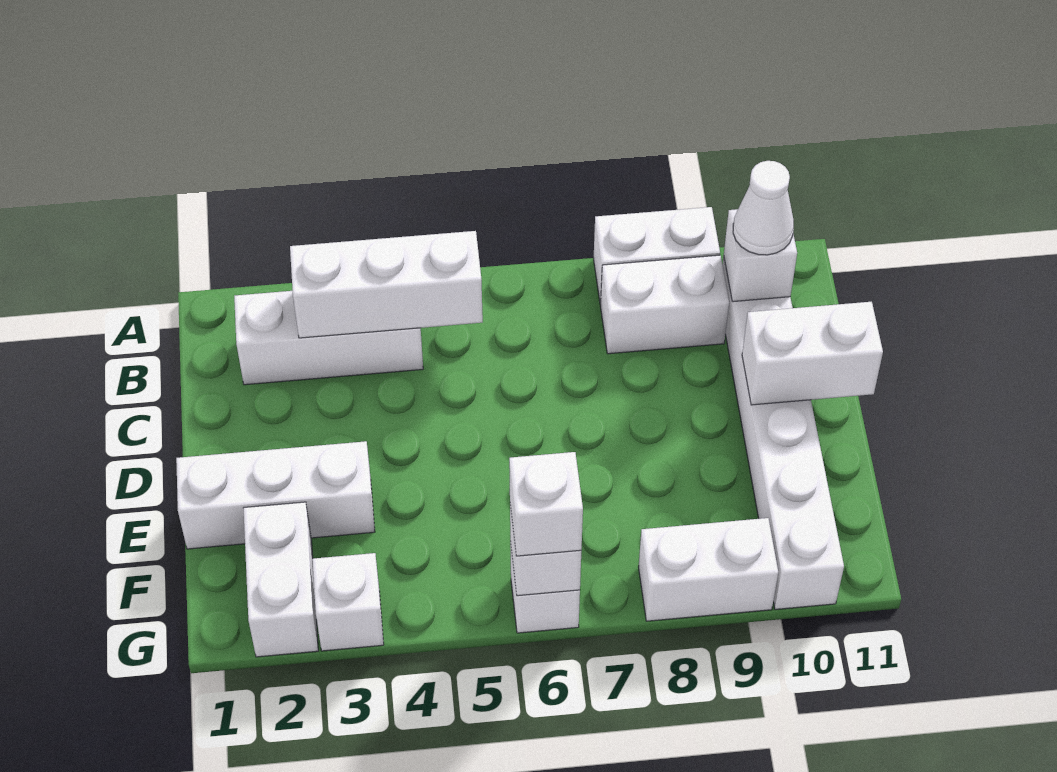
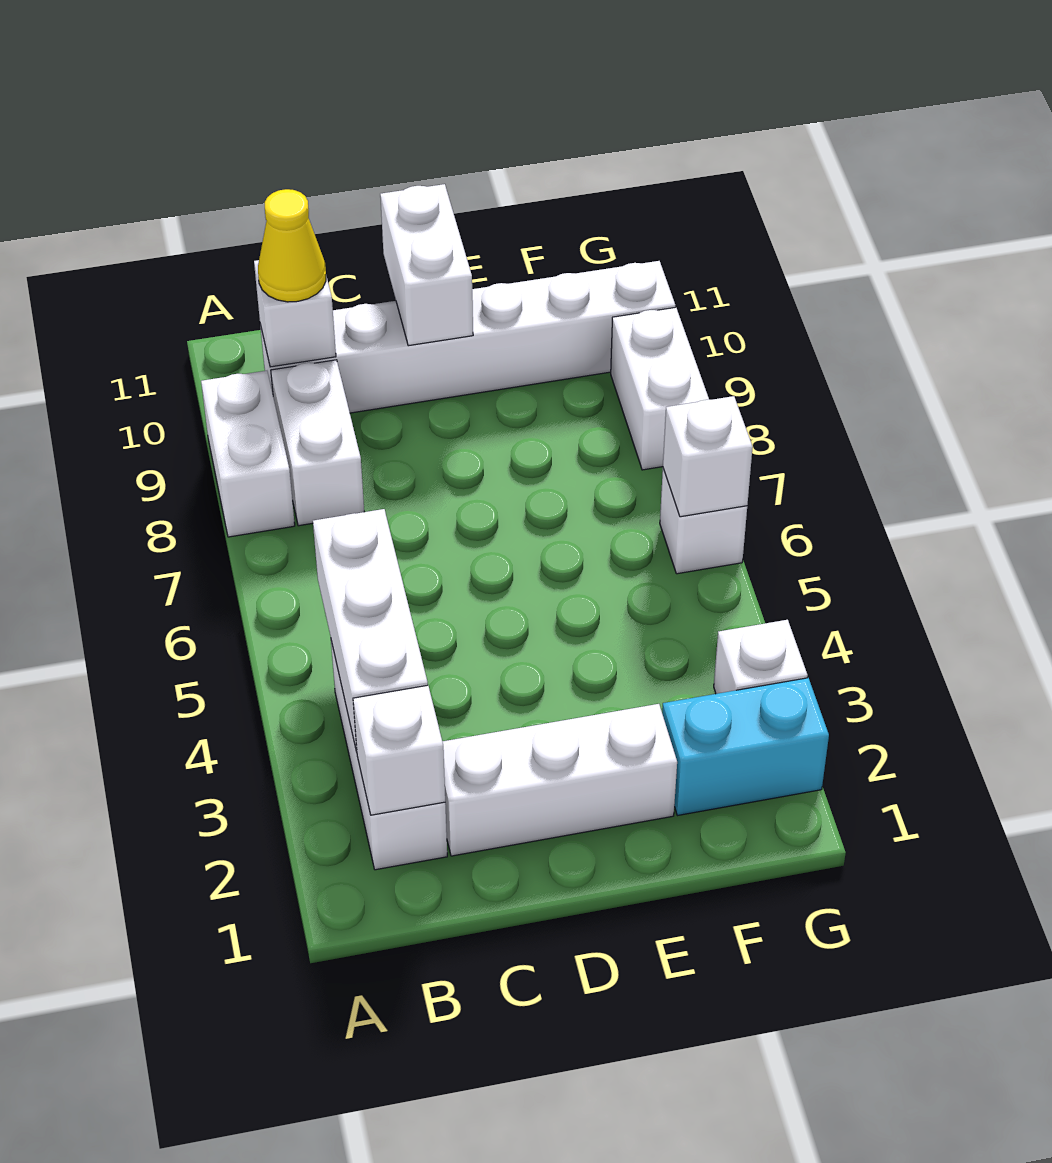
white cone B10 level 3 -> yellow cone B10 level 3
white brick E1:E3 level 1 -> white brick C2:E2 level 1
white brick F2:G2 level 1 -> cyan brick F2:G2 level 1
white brick G6 level 3 -> white brick B2 level 2

